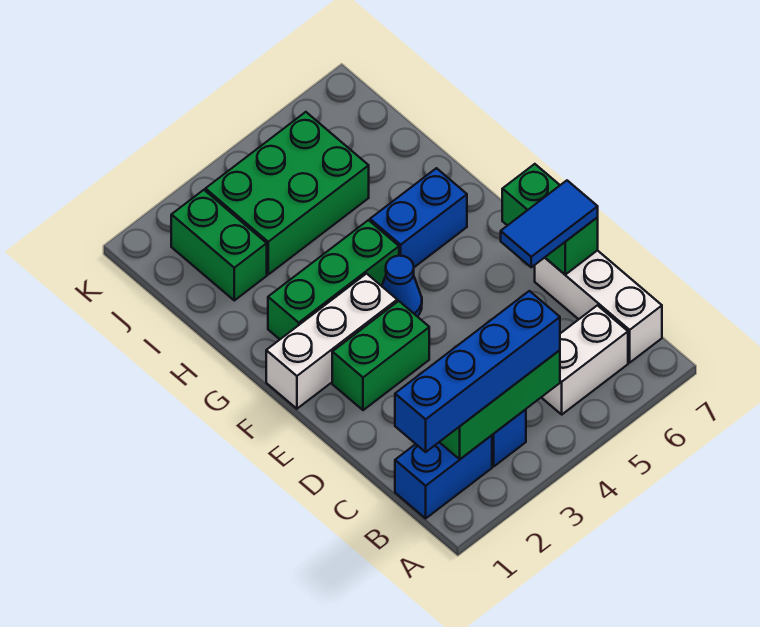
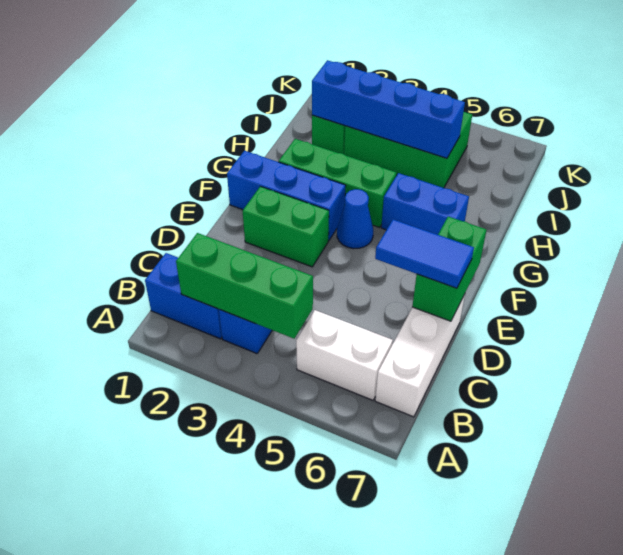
blue brick B1:B4 level 3 -> blue brick I2:I5 level 2
white brick F1:F3 level 1 -> blue brick F1:F3 level 1

